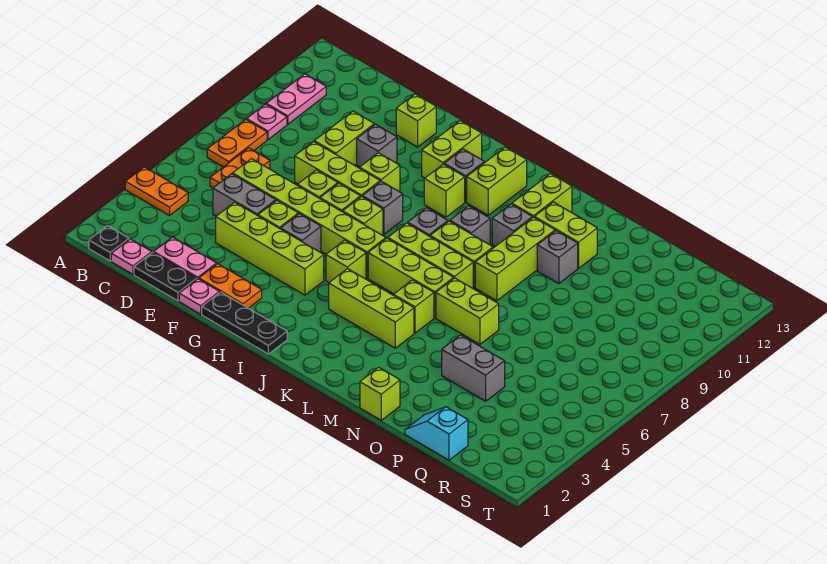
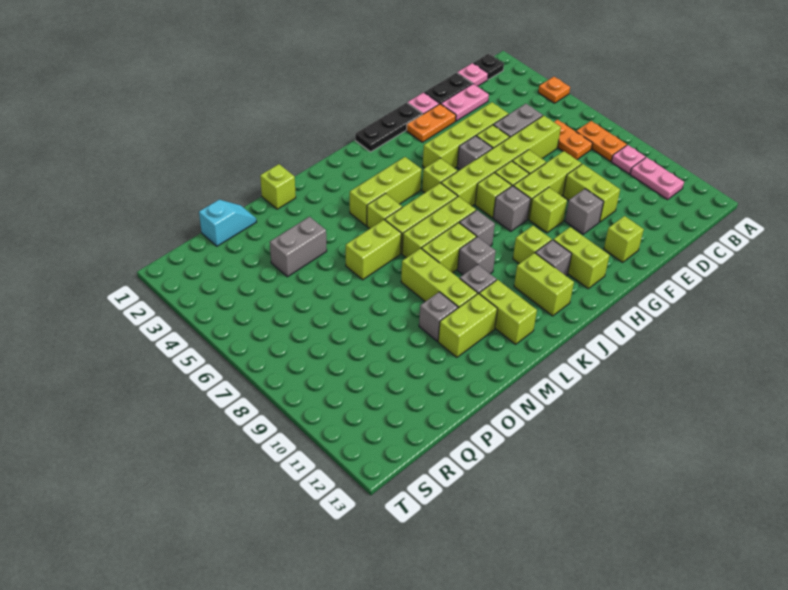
orange plate A4:B4 level 1 -> orange plate A4 level 1

